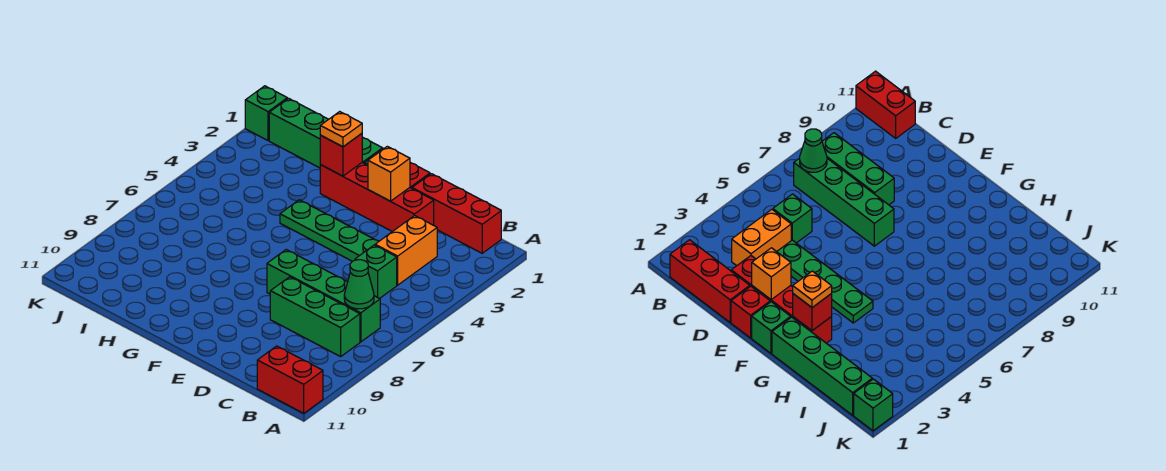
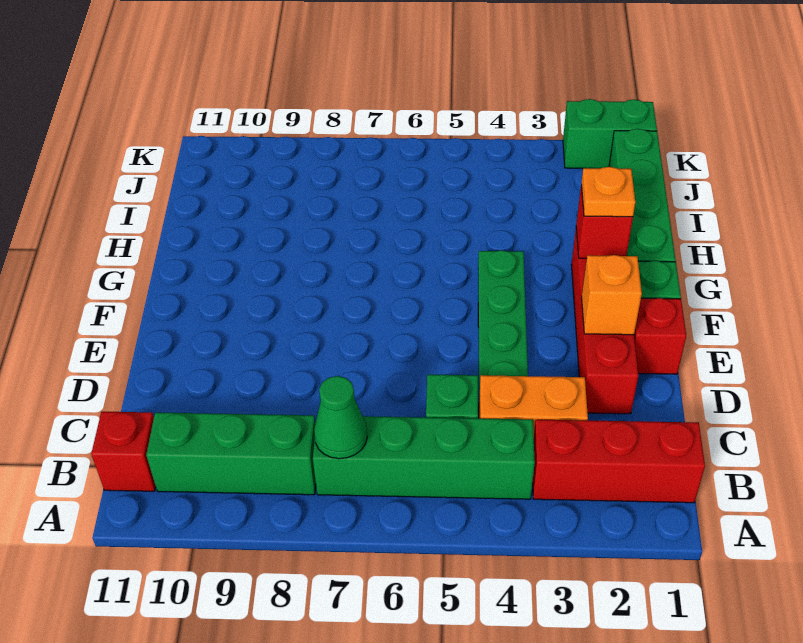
red brick A11:B11 level 1 -> red brick B11 level 1
red brick B1:D1 level 1 -> red brick B1:B3 level 1
green brick B7:E7 level 1 -> green brick B4:B7 level 1
green brick B8:D8 level 1 -> green brick B8:B10 level 1
green brick K1 level 1 -> green brick K1:K2 level 1

